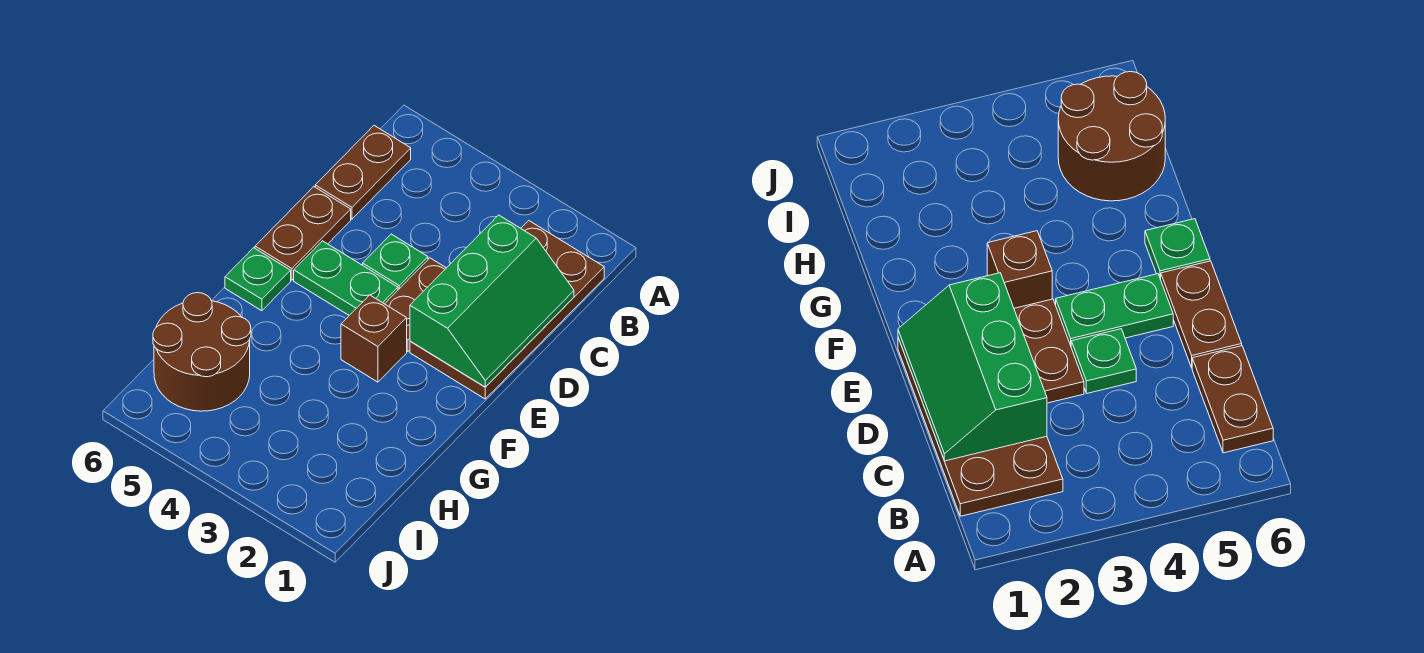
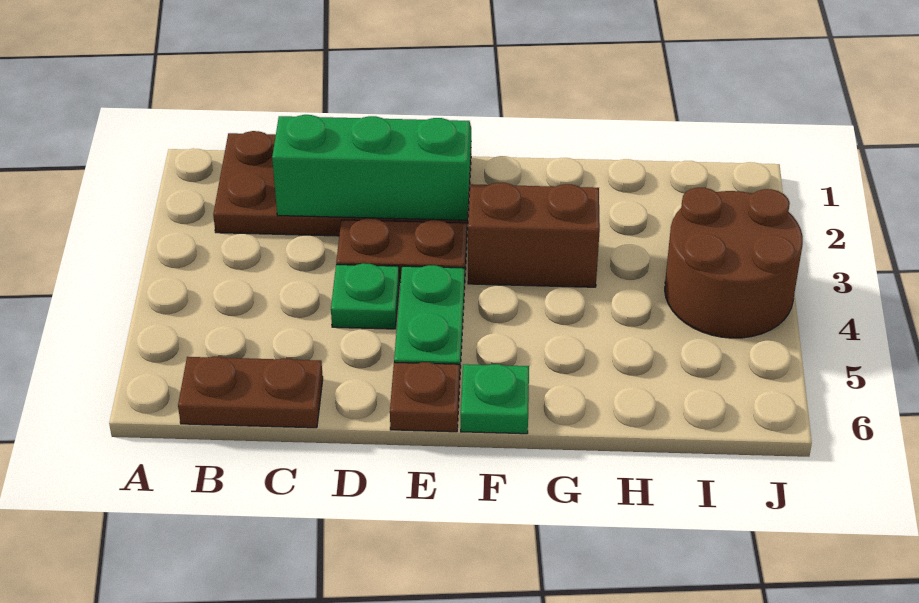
brown plate D6:E6 level 1 -> brown plate E6 level 1
brown brick F3 level 1 -> brown brick F3:G3 level 1
brown round brick H5:I6 level 1 -> brown round brick I3:J4 level 1

